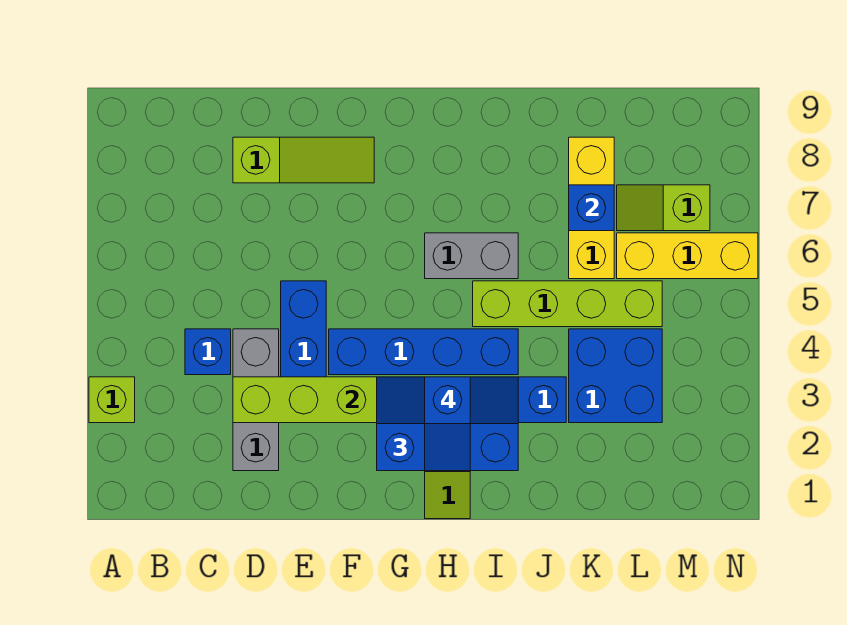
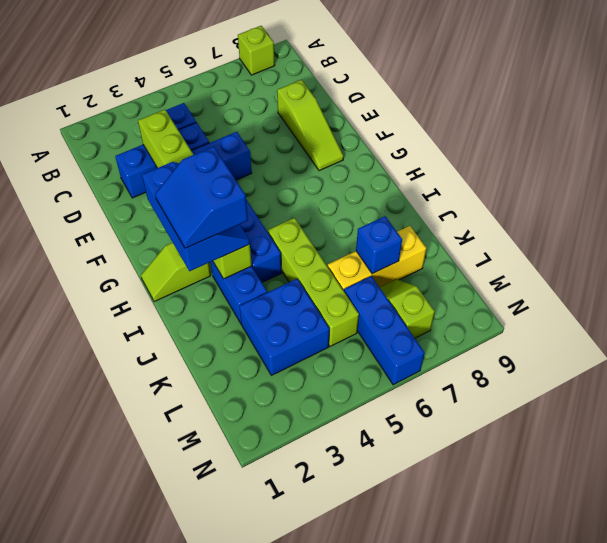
lime brick A3 level 1 -> lime brick A8 level 1
grey brick D2:D4 level 1 -> blue brick D2:D4 level 1
blue slope H2:H3 level 4 top 3 -> blue slope H2:I3 level 4 top 3
grey brick H6:I6 level 1 -> none
yellow brick L6:N6 level 1 -> blue brick L6:N6 level 1

